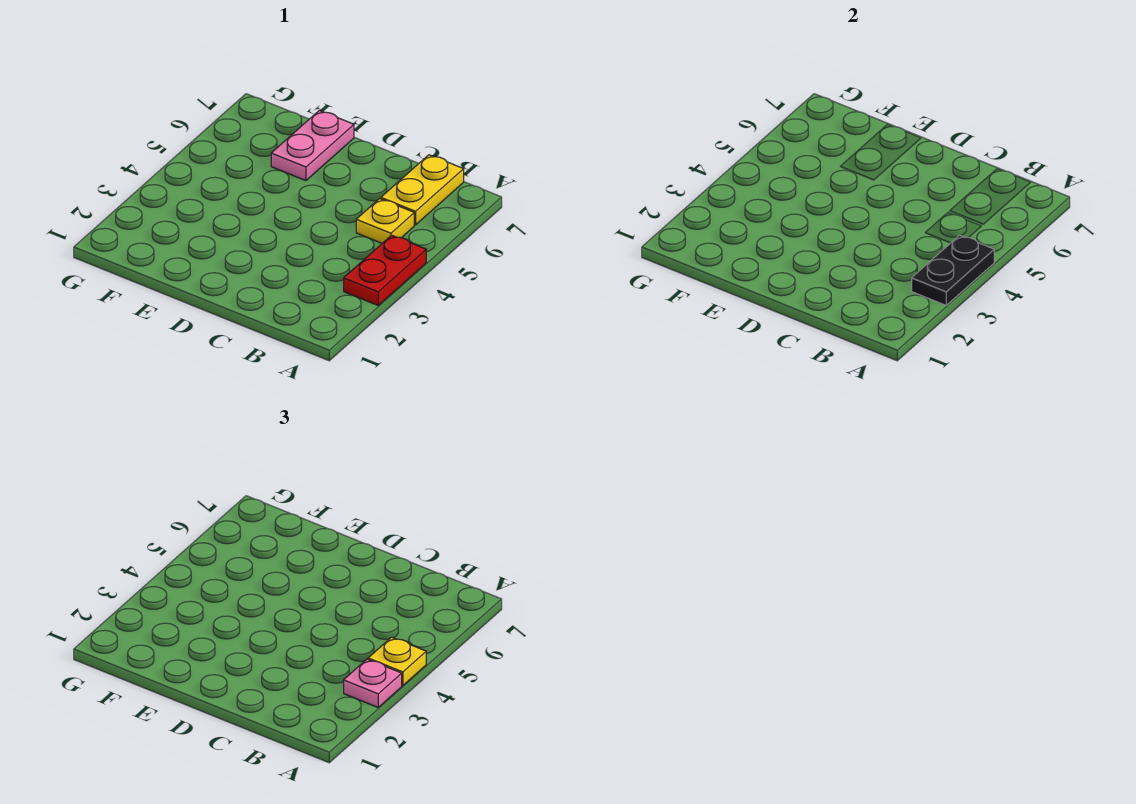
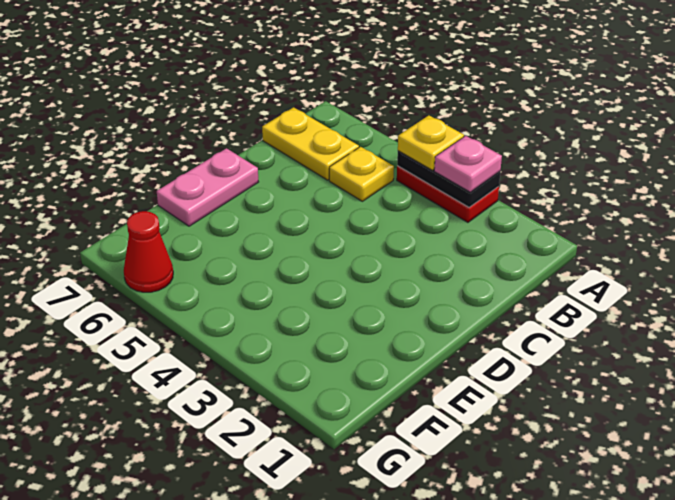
pink plate E6:E7 level 1 -> pink plate D7:E7 level 1
none -> red cone G6 level 1

